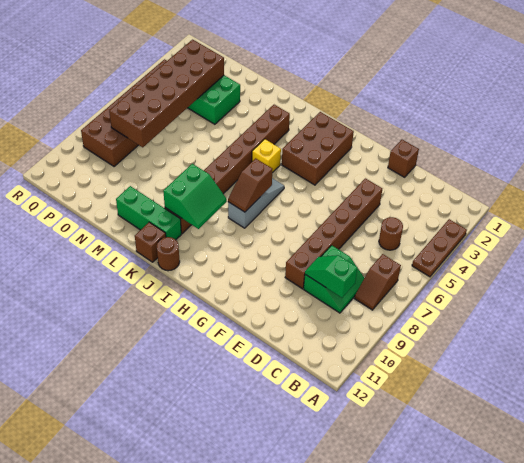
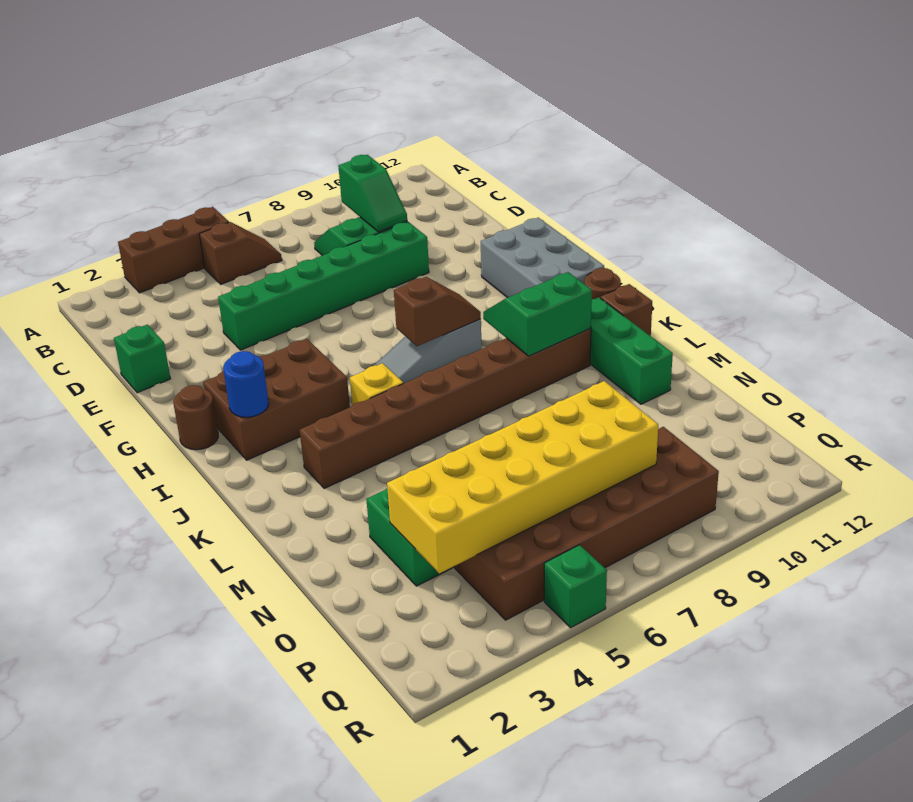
brown plate A3:A5 level 1 -> brown brick A3:A5 level 1
brown slope B7:B8 level 1 top 7 -> brown slope B5:B6 level 1 top 5
brown round brick C5 level 1 -> brown round brick H1 level 1
brown brick E1 level 1 -> green brick E1 level 1
brown brick E4:E9 level 1 -> green brick E4:E9 level 1
none -> grey brick G11:I12 level 1
none -> blue round brick I2 level 2
brown brick O3:P8 level 2 -> yellow brick O3:P8 level 2
none -> green brick R5 level 1

